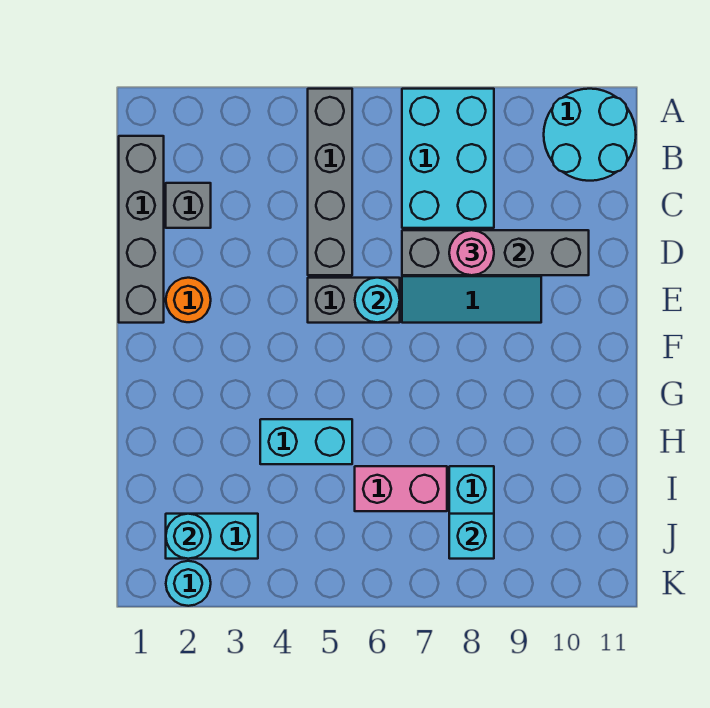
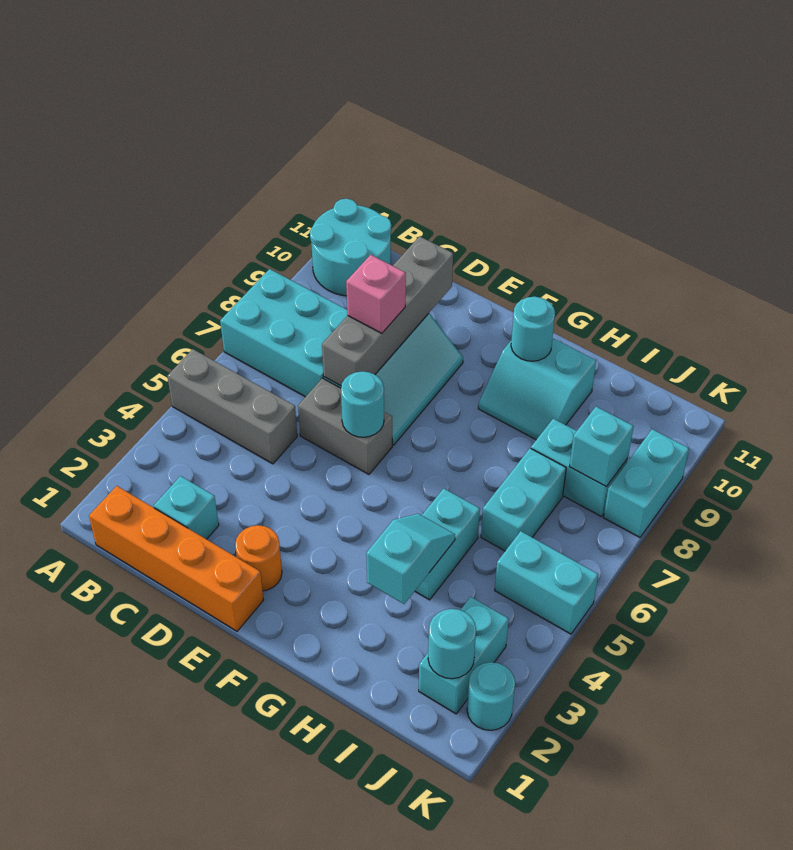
grey brick A5:D5 level 1 -> grey brick A5:C5 level 1
grey brick B1:E1 level 1 -> orange brick B1:E1 level 1
grey brick C2 level 1 -> cyan brick C2 level 1
pink round brick D8 level 3 -> pink brick D8 level 3
grey brick E5:E6 level 1 -> grey brick D6:E6 level 1
none -> cyan slope G9:H10 level 1 top 10
none -> cyan round brick G10 level 2
none -> cyan slope H3:H4 level 2 top 3
pink brick I6:I7 level 1 -> cyan brick I6:I7 level 1
none -> cyan brick J5:K5 level 1
none -> cyan brick K8:K9 level 1

